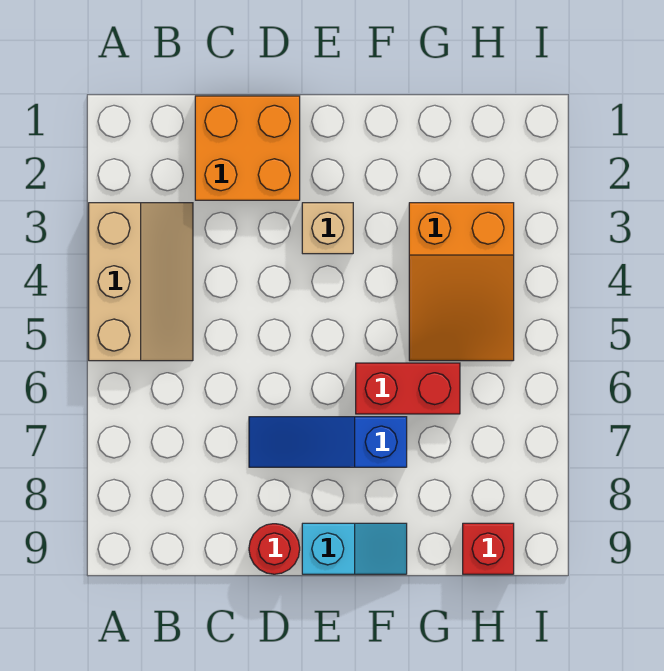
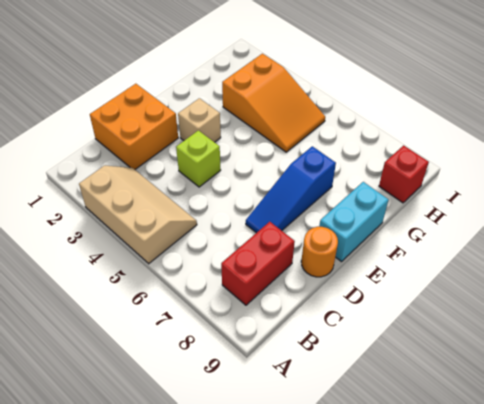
none -> lime brick D4 level 1
red round brick D9 level 1 -> orange round brick D9 level 1
cyan slope E9:F9 level 1 top E -> cyan brick E9:F9 level 1
red brick F6:G6 level 1 -> red brick B8:C8 level 1

